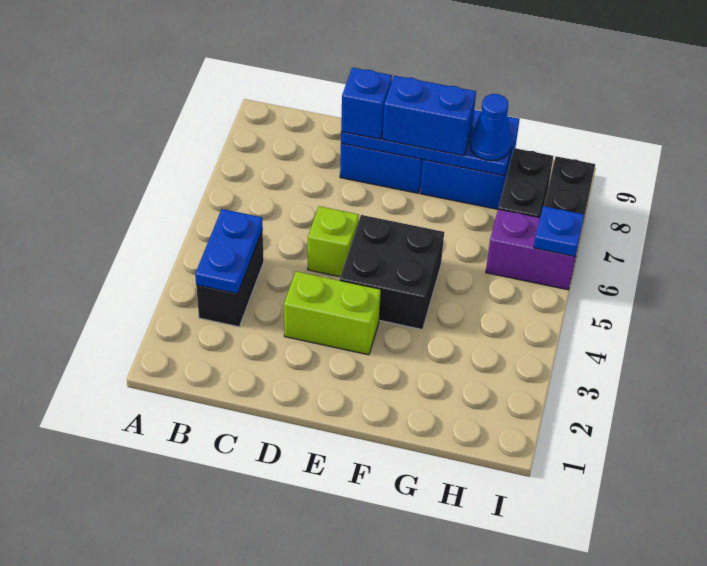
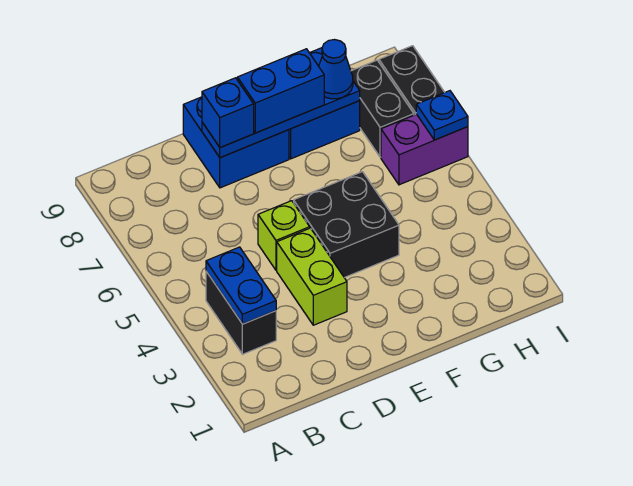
lime brick D3:E3 level 1 -> lime brick D3:D4 level 1

